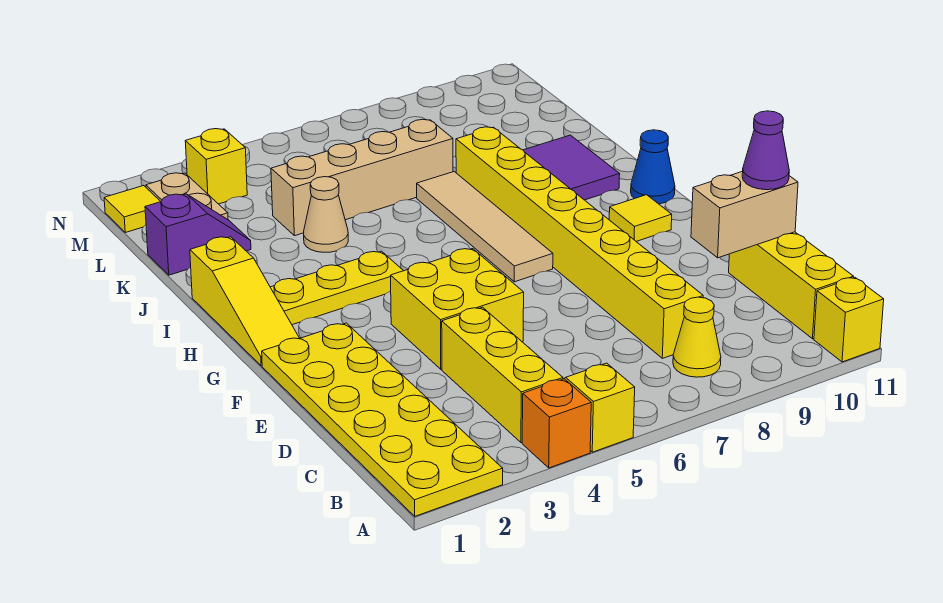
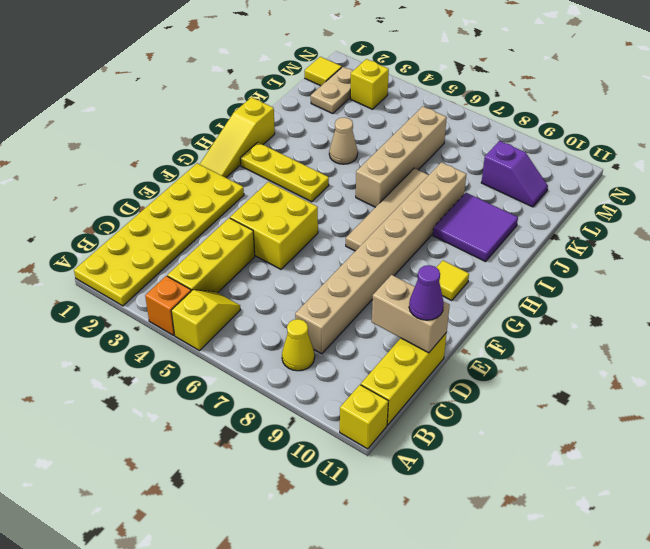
yellow brick C8:J8 level 1 -> tan brick C8:J8 level 1
blue cone H11 level 1 -> none
purple slope K1:K2 level 1 top 1 -> purple slope L9:L10 level 1 top 9
tan brick K4:K7 level 1 -> tan brick I6:L6 level 1

